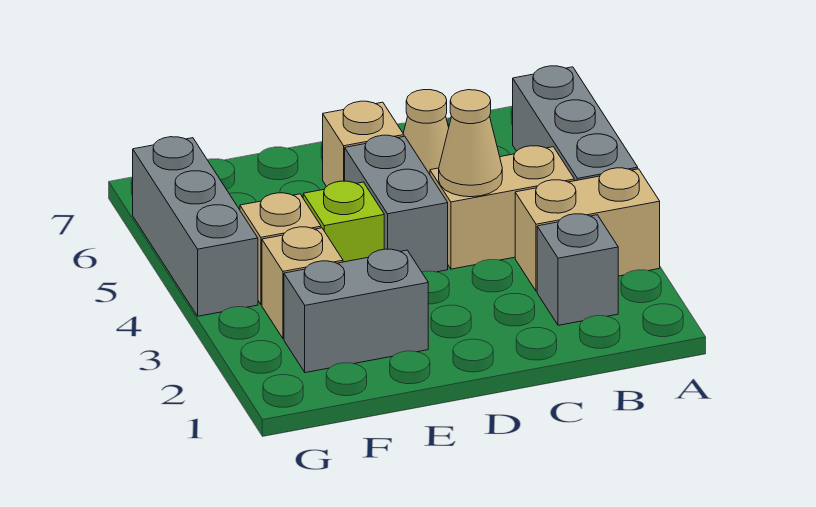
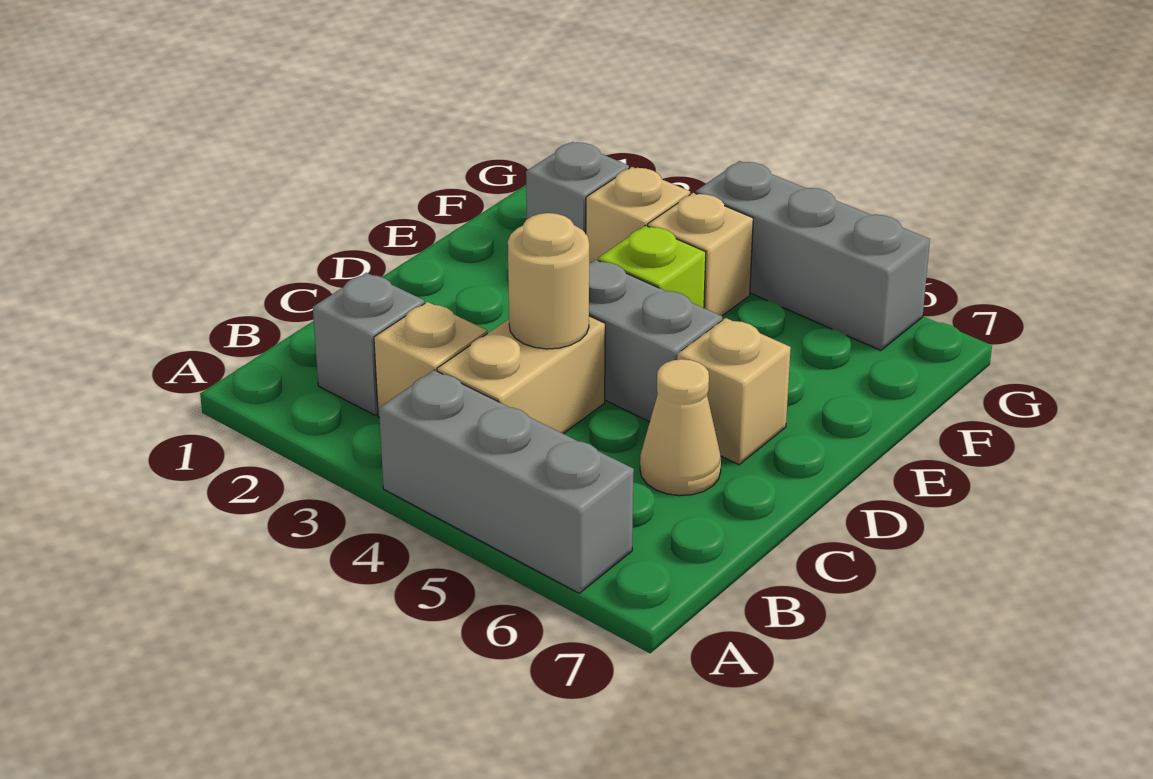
tan brick A3:B3 level 1 -> tan brick B3 level 1
tan cone C4 level 2 -> tan round brick C4 level 2
grey brick E2:F2 level 1 -> grey brick F2 level 1

